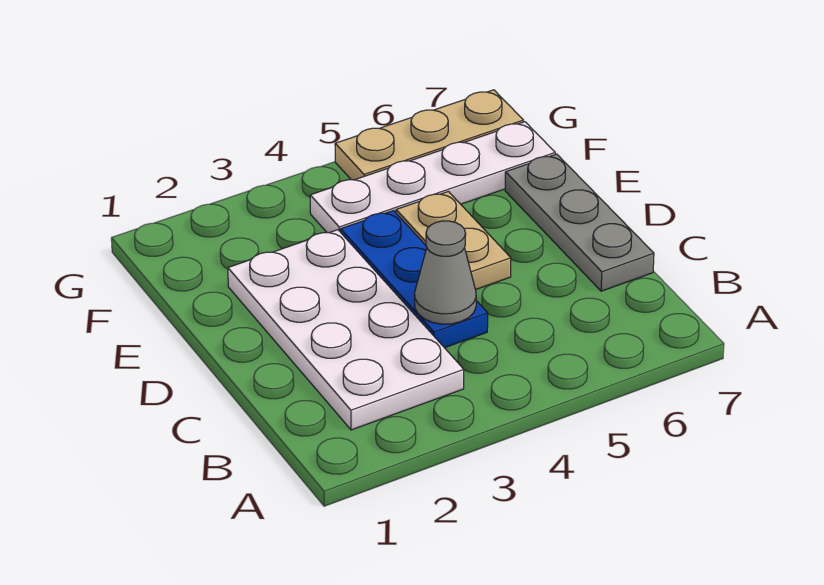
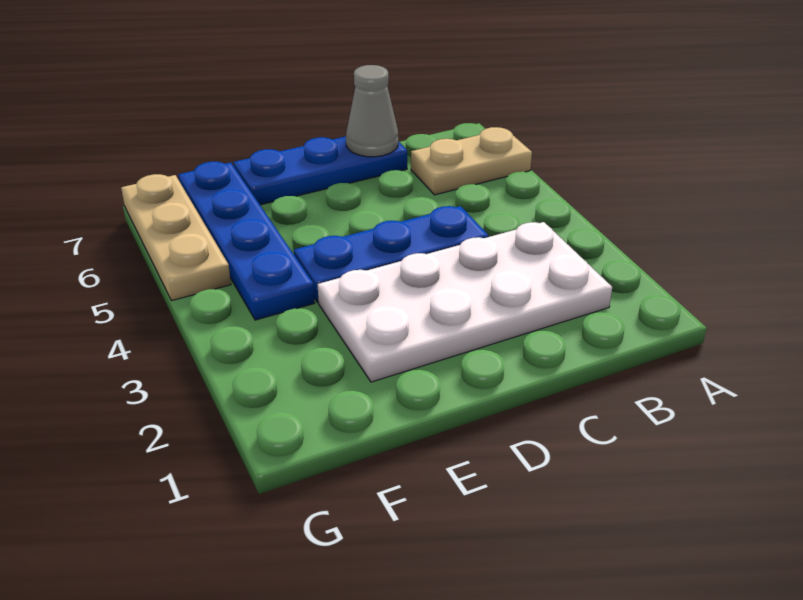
grey cone C4 level 2 -> grey cone C7 level 2
grey plate C7:E7 level 1 -> blue plate C7:E7 level 1
tan plate D5:E5 level 1 -> tan plate A6:B6 level 1
white plate F4:F7 level 1 -> blue plate F4:F7 level 1

